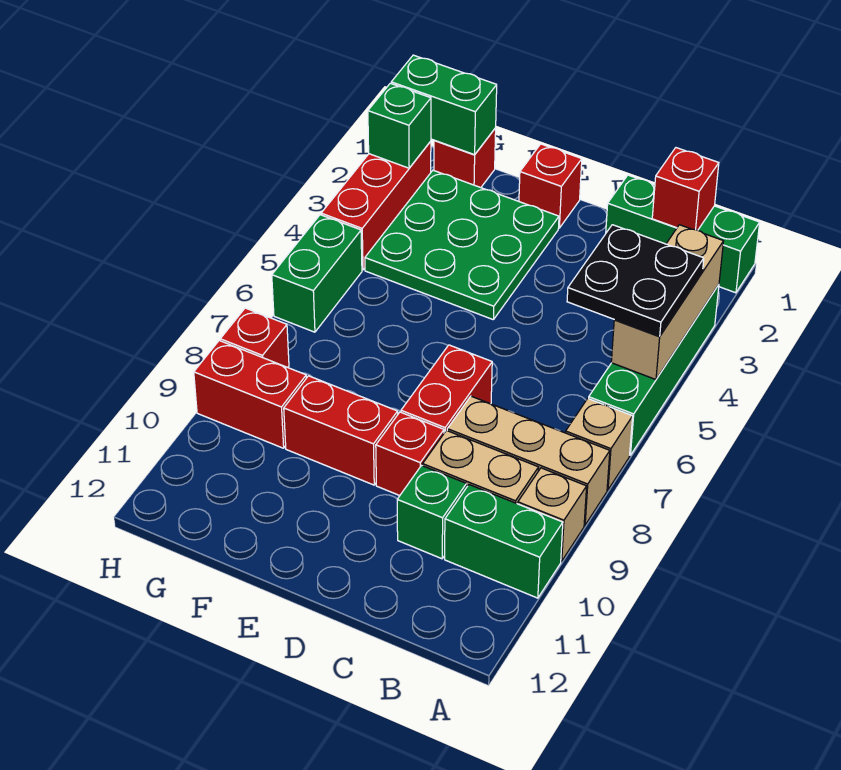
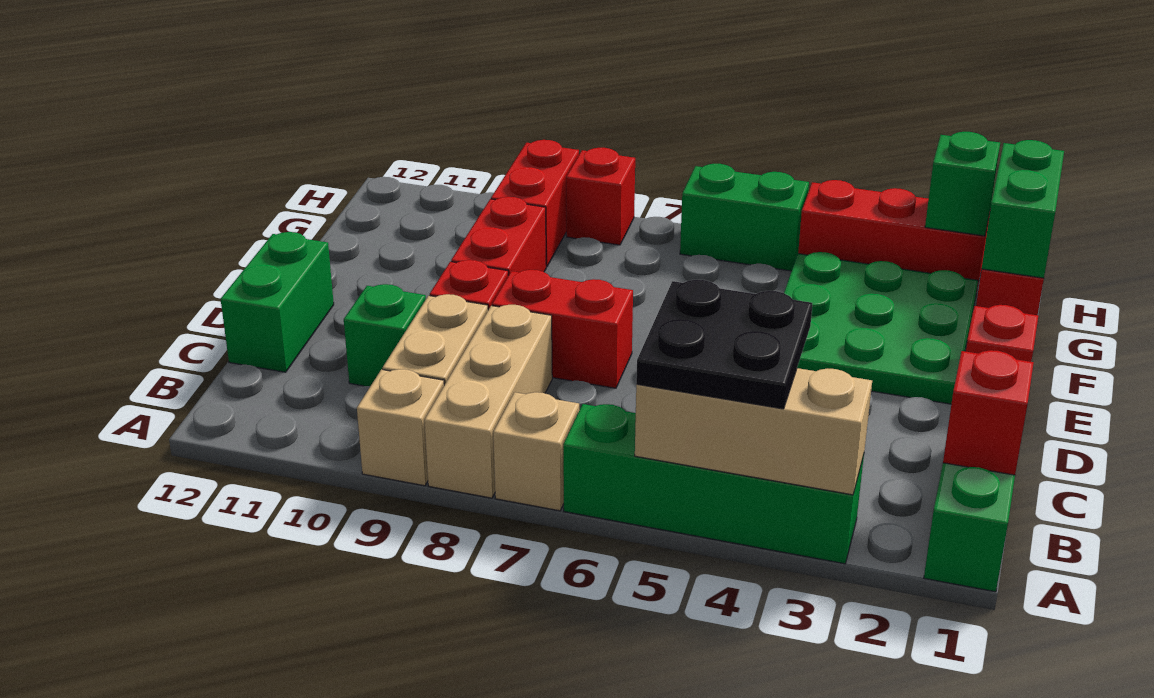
green brick A10:B10 level 1 -> green brick C12:D12 level 1

